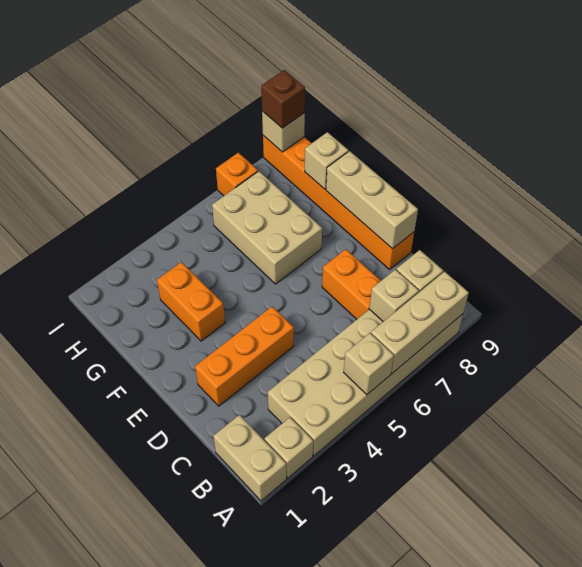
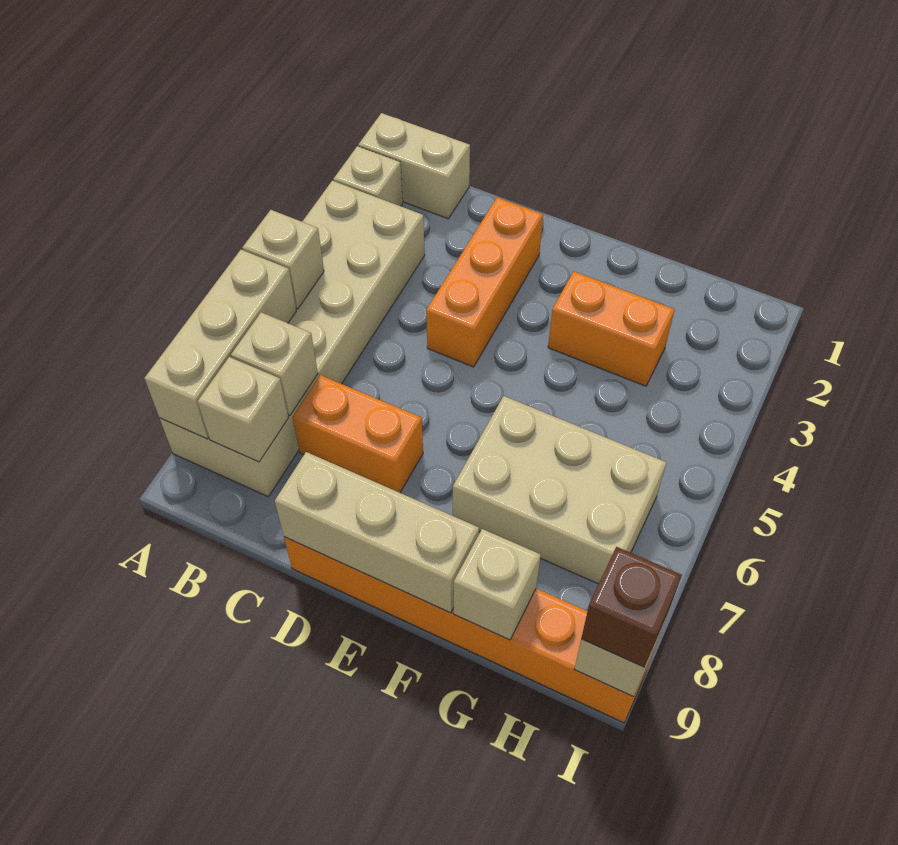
orange brick I7 level 1 -> none

